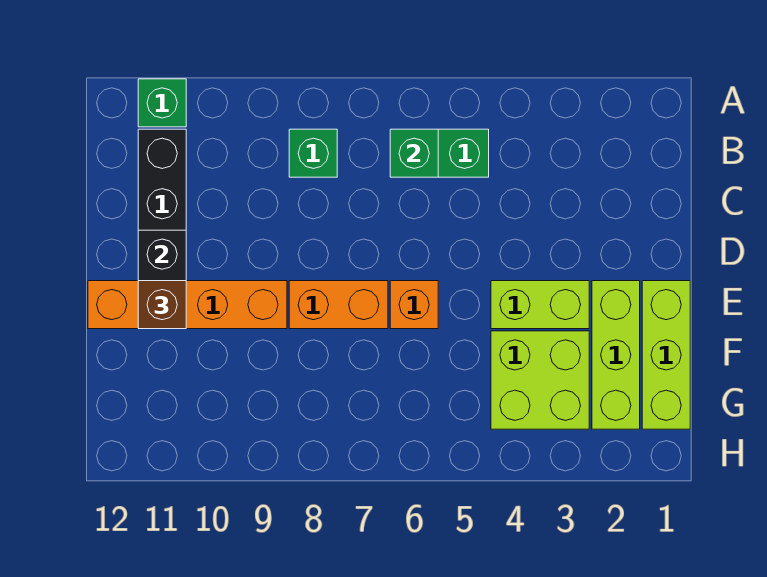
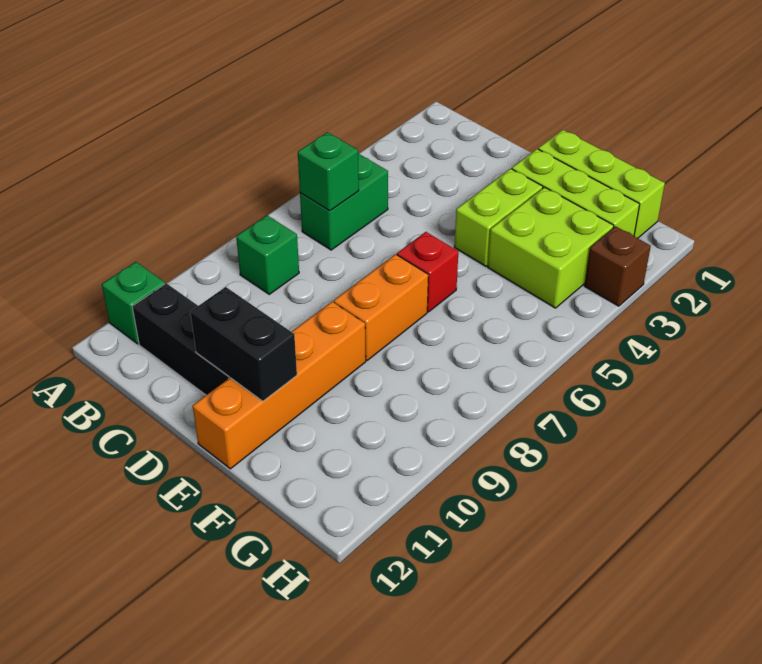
orange brick E6 level 1 -> red brick E6 level 1
brown brick E11 level 3 -> brown brick H3 level 1

